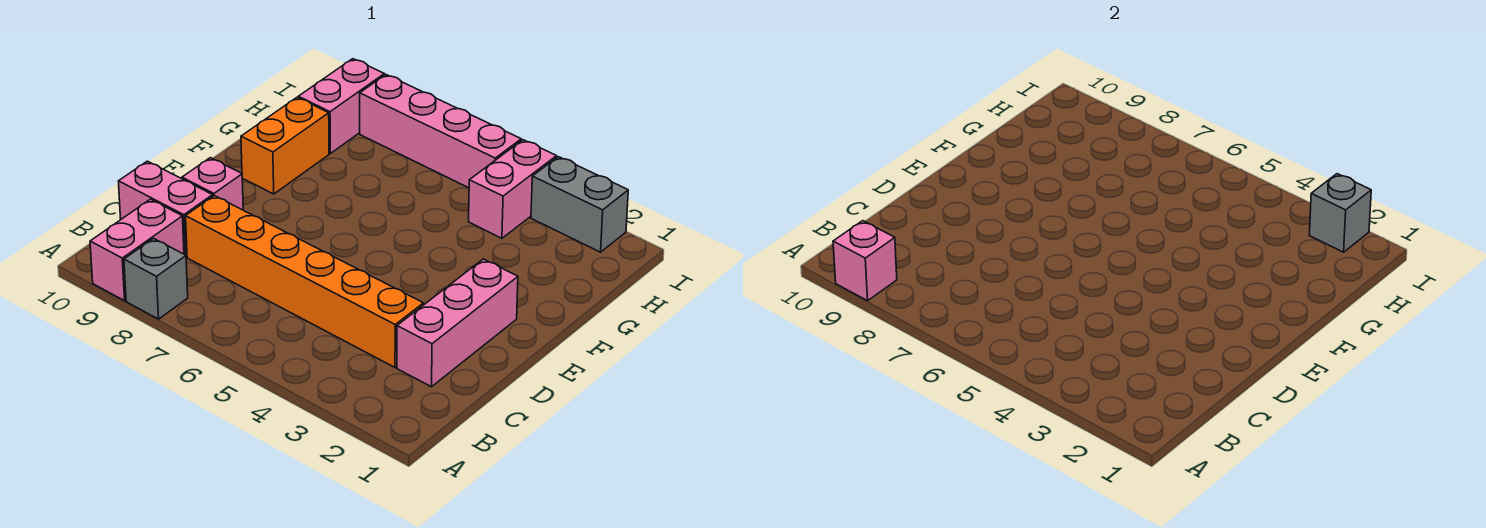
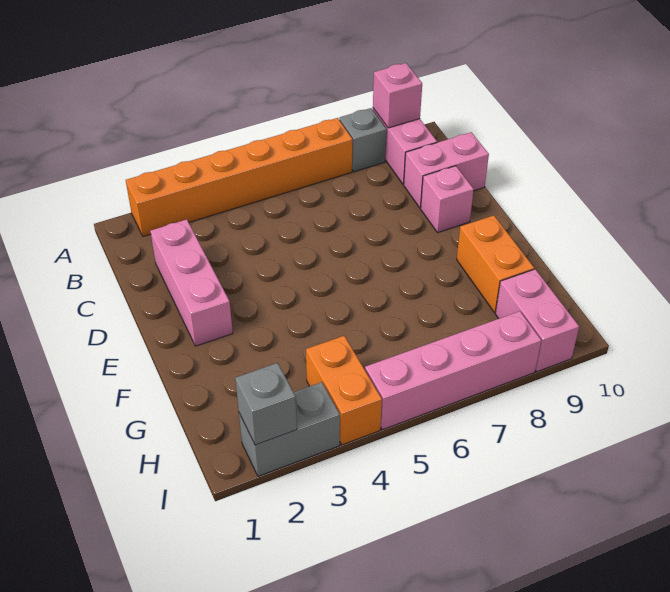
orange brick C3:C8 level 1 -> orange brick A2:A7 level 1
pink brick H4:I4 level 1 -> orange brick H4:I4 level 1

